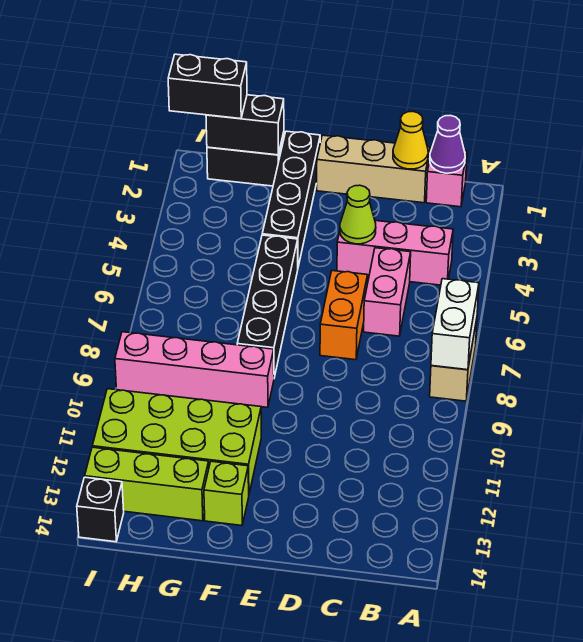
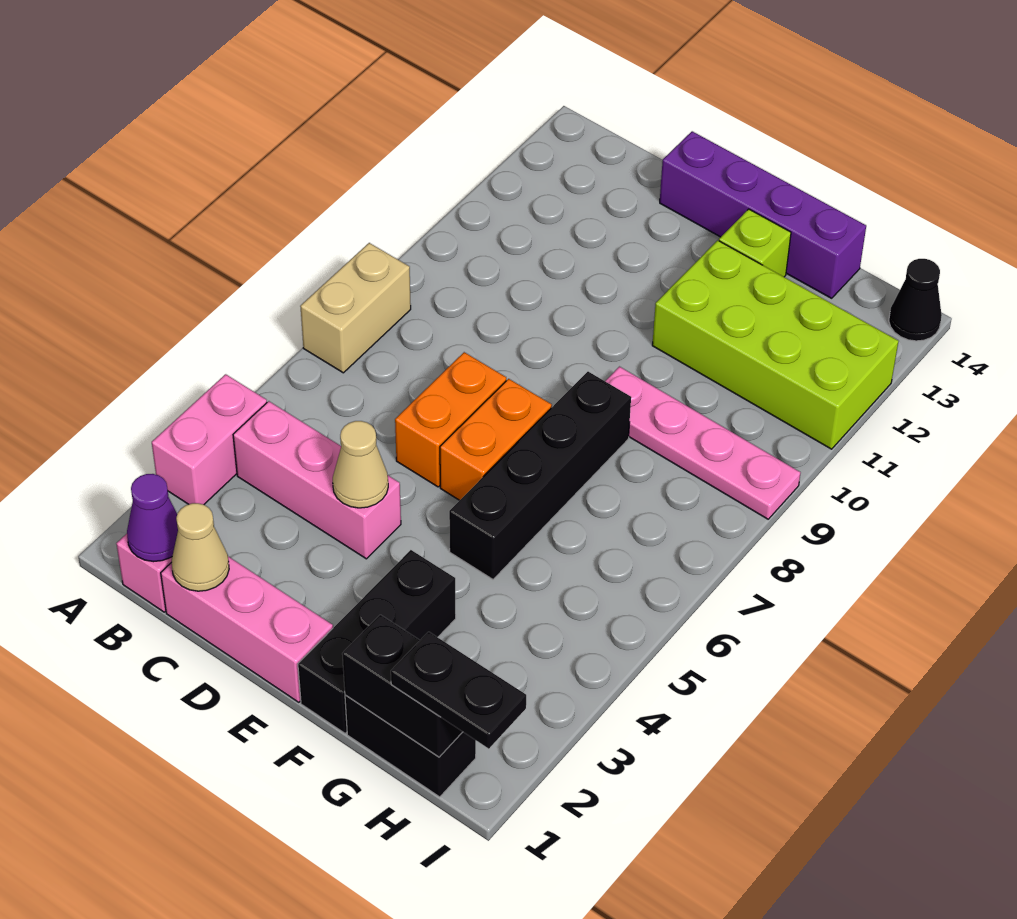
white brick A7:A8 level 2 -> none
tan brick C1:E1 level 1 -> pink brick C1:E1 level 1
yellow cone C1 level 2 -> tan cone C1 level 2
pink brick C5:C6 level 1 -> pink brick A3:A4 level 1
lime cone D4 level 2 -> tan cone D4 level 2
none -> purple brick D14:G14 level 1
none -> orange brick E6:E7 level 1
black brick F1:F4 level 1 -> black brick F1:F3 level 1
pink brick F9:I9 level 1 -> pink plate F9:I9 level 1
lime brick G13:I13 level 1 -> none
black brick H1:I1 level 3 -> black plate H1:I1 level 3
black brick I14 level 1 -> black cone I14 level 1

